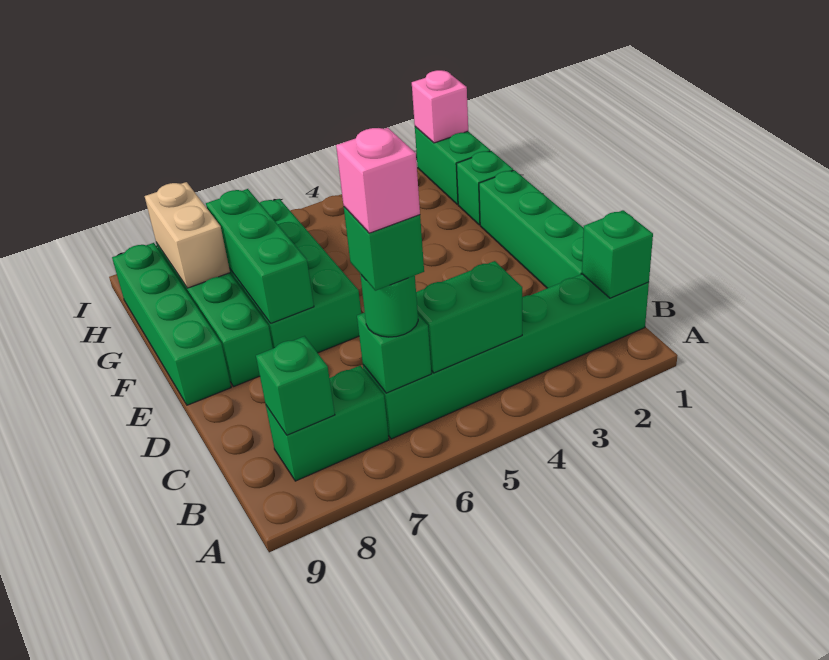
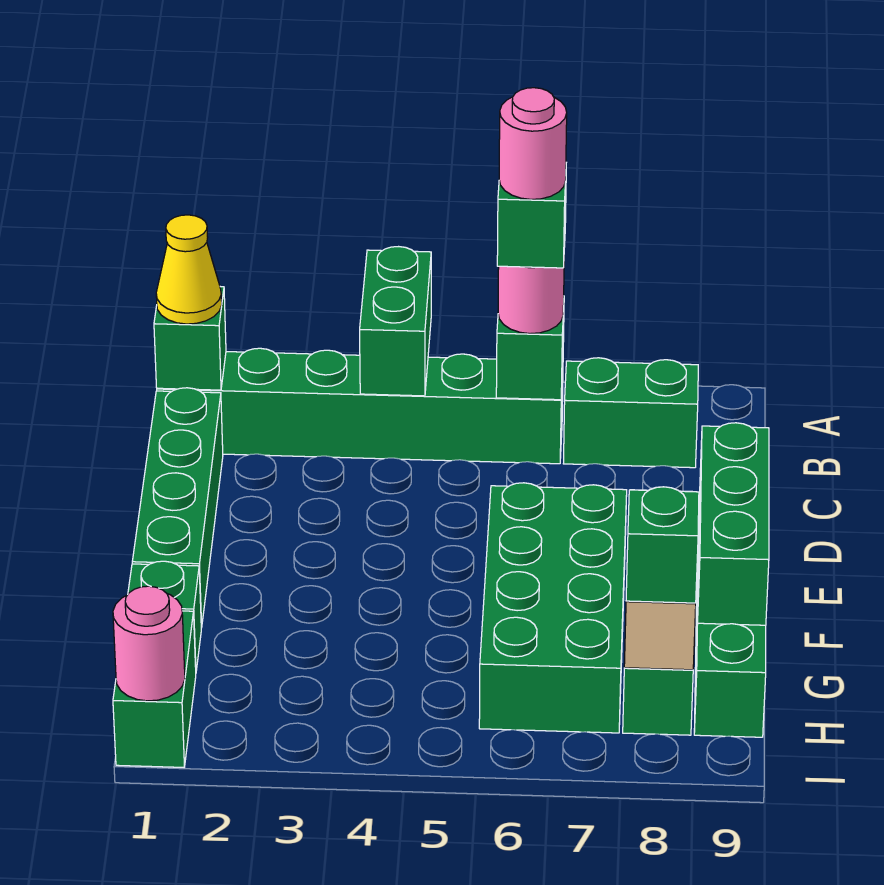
none -> yellow cone B1 level 3
green brick B4:B5 level 2 -> green brick A4:B4 level 2
green round brick B6 level 3 -> pink round brick B6 level 3
pink brick B6 level 5 -> pink round brick B6 level 5
green brick B8 level 2 -> green brick H8 level 3
green brick E7:G7 level 2 -> green brick E9:G9 level 2
pink brick I1 level 2 -> pink round brick I1 level 2

